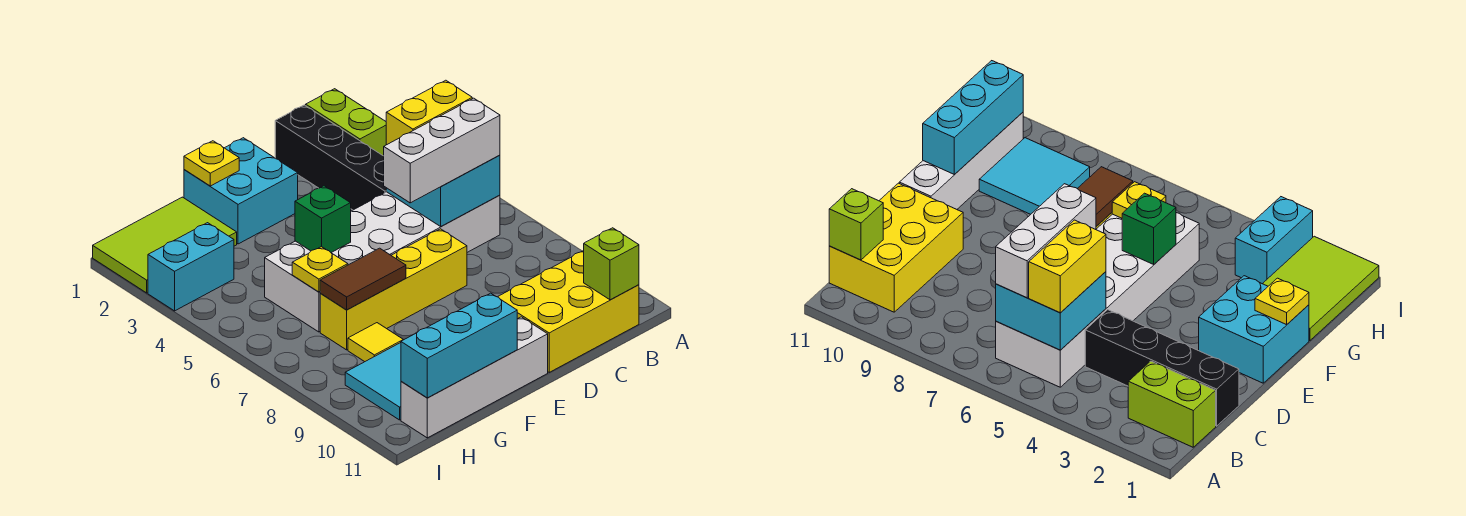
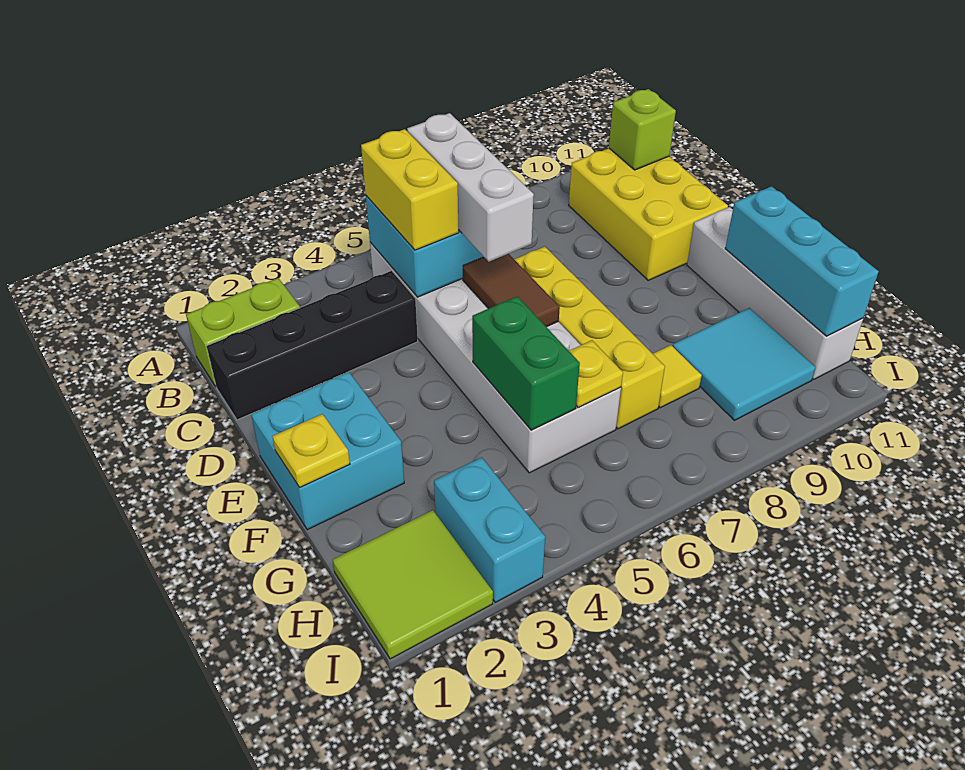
green brick F5 level 2 -> green brick F5:G5 level 2
brown tile F7:G7 level 2 -> brown tile D6:E6 level 2
lime tile G1:I2 level 1 -> lime tile H1:I2 level 1

